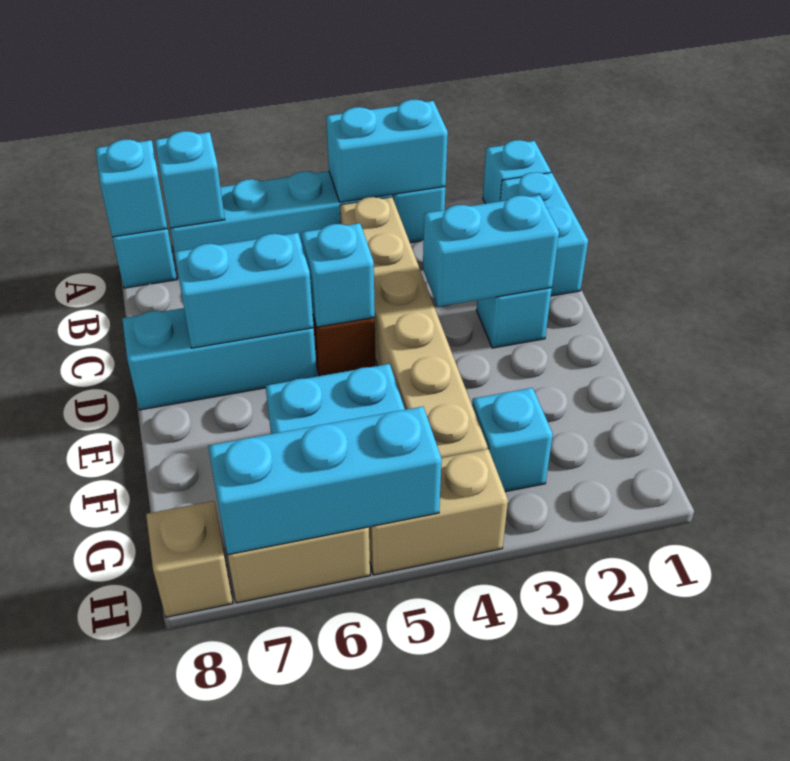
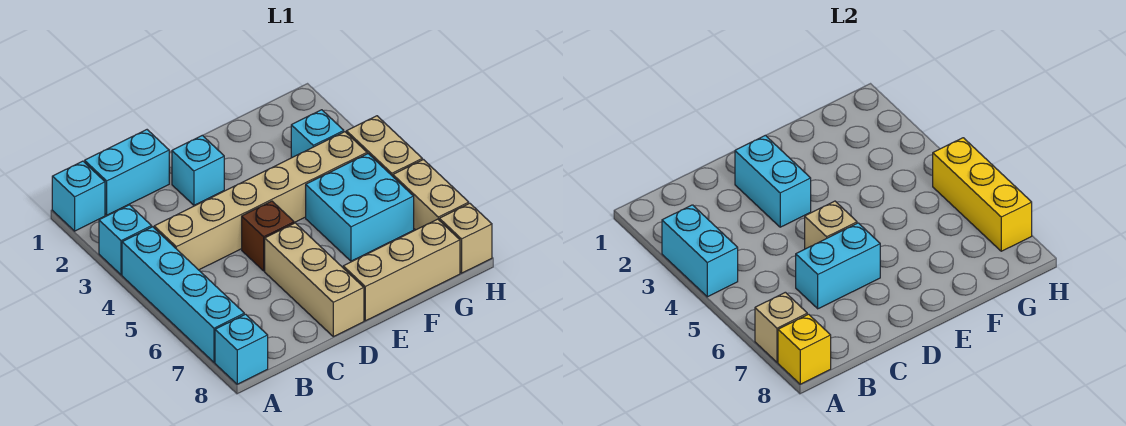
cyan brick A7 level 2 -> tan brick A7 level 2
cyan brick A8 level 2 -> yellow brick A8 level 2
cyan brick D5 level 2 -> tan brick D5 level 2
cyan brick D6:D8 level 1 -> tan brick D6:D8 level 1
cyan brick D6:D7 level 2 -> cyan brick C6:D6 level 2
none -> tan brick E8:G8 level 1
cyan brick H5:H7 level 2 -> yellow brick H5:H7 level 2

